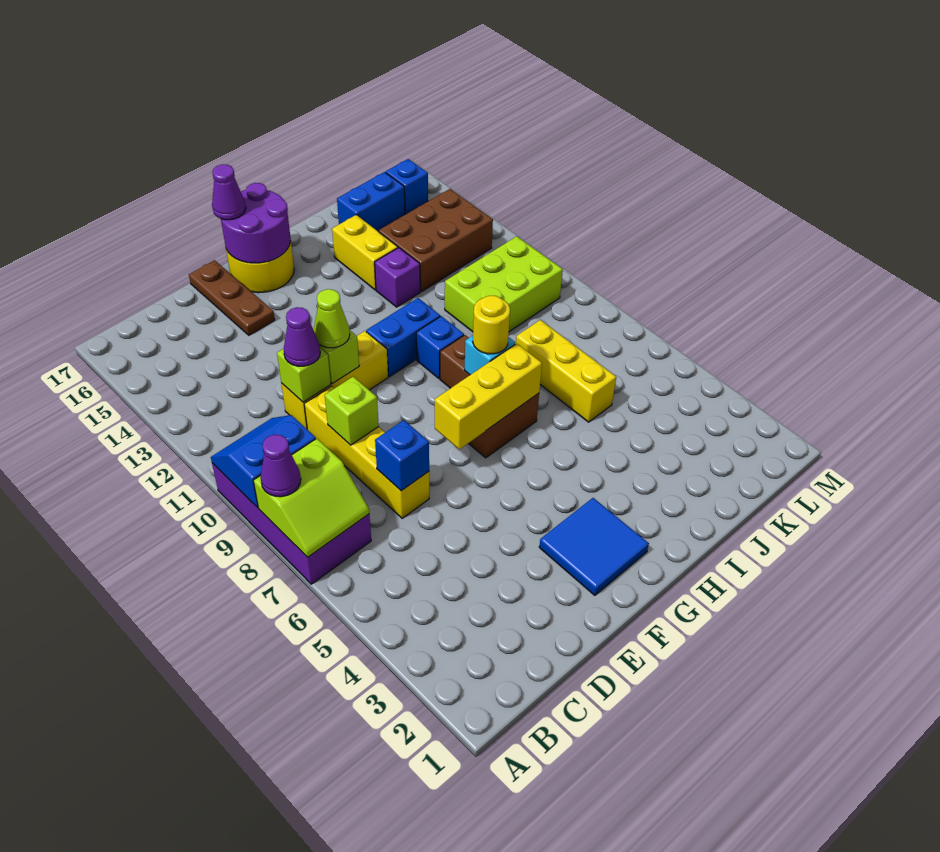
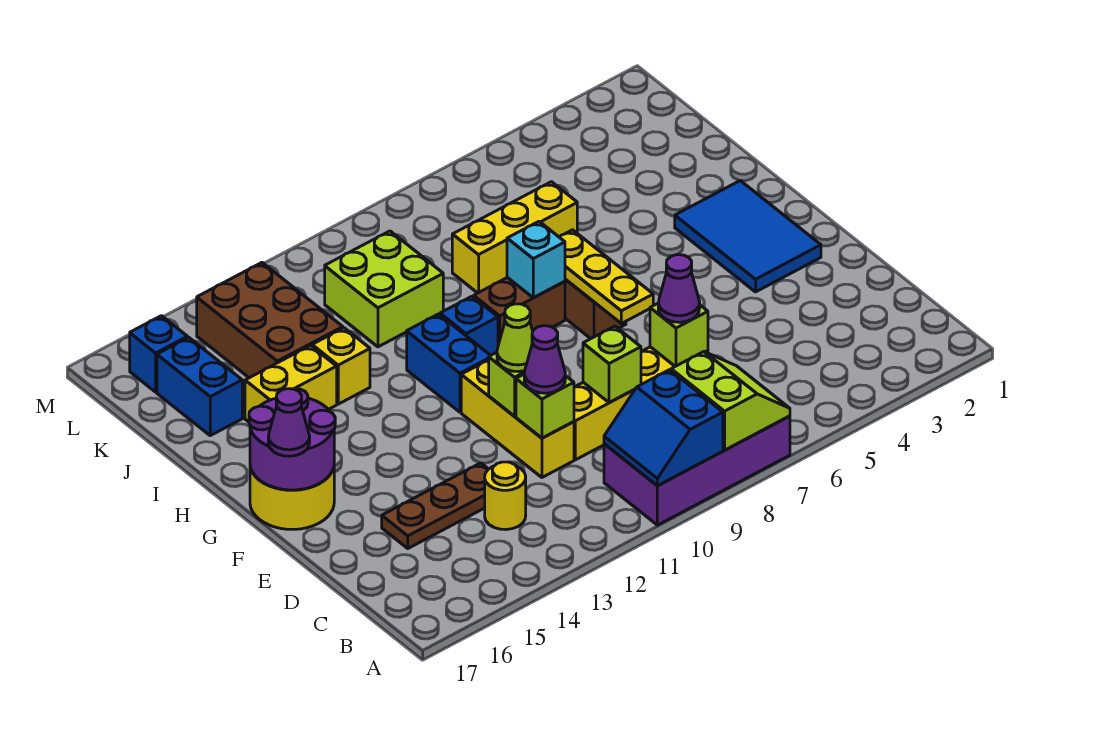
purple cone A8 level 3 -> purple cone D7 level 3
blue brick D7 level 2 -> lime brick D7 level 2
brown plate E15:E17 level 1 -> brown plate D13:D15 level 1
blue tile F2:G3 level 1 -> blue tile F2:H3 level 1
yellow brick F7:H7 level 2 -> yellow plate F7:H7 level 2
yellow round brick H8 level 3 -> yellow round brick C13 level 1
purple brick I13 level 1 -> yellow brick I13 level 1
lime brick J10:L11 level 1 -> lime brick J10:K11 level 1

